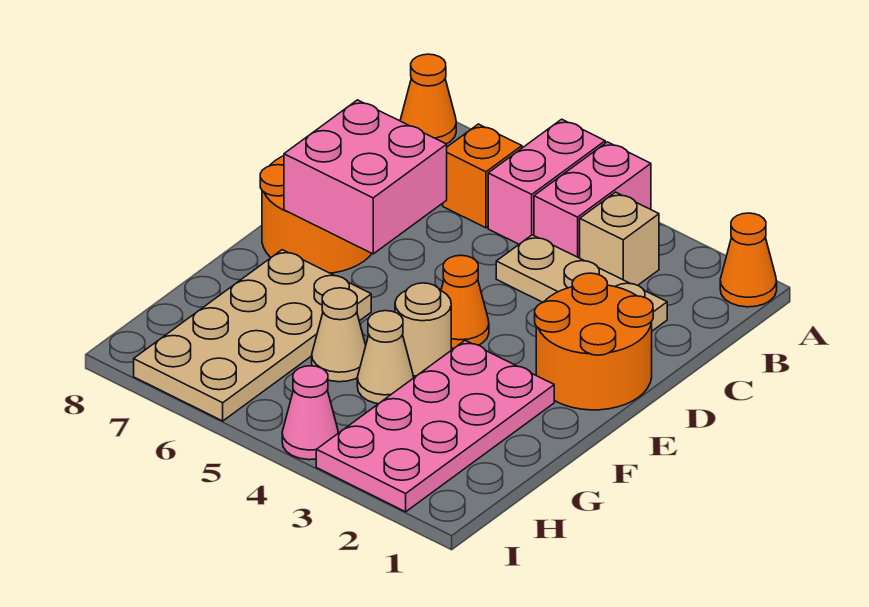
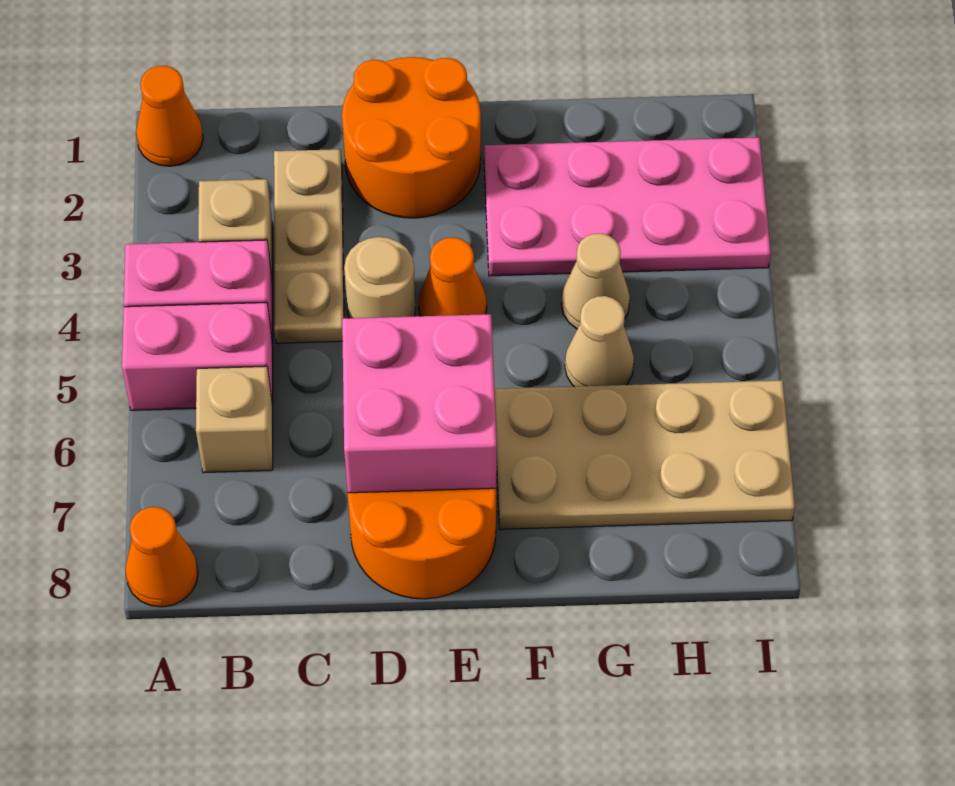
orange brick B6 level 1 -> tan brick B6 level 1
tan round brick F4 level 1 -> tan round brick D4 level 1
pink cone I4 level 1 -> none

